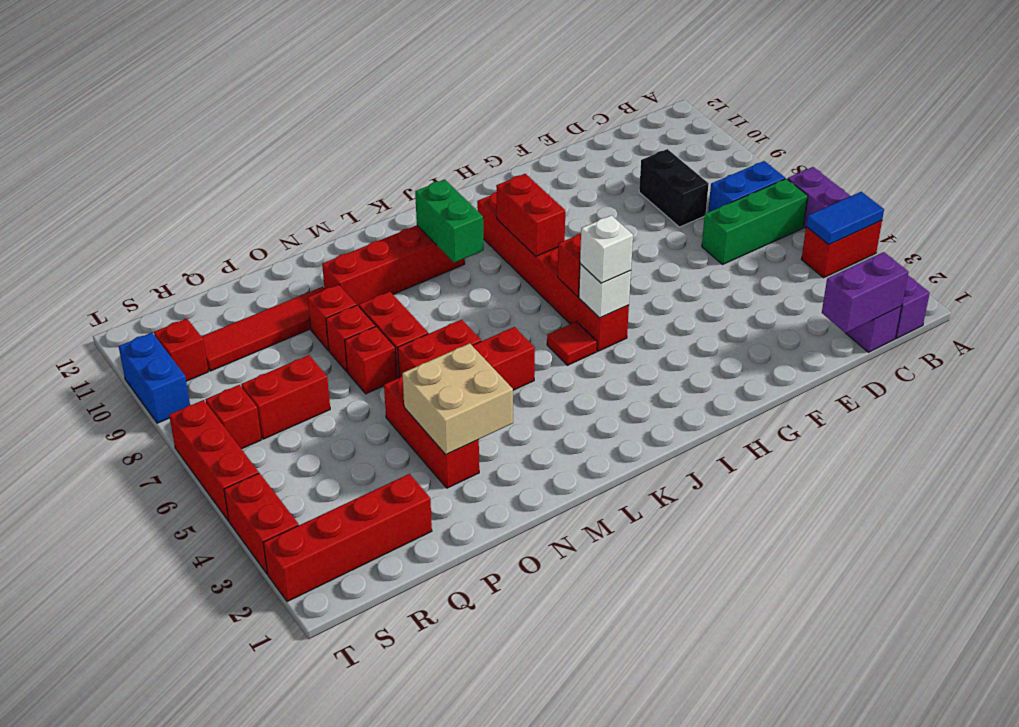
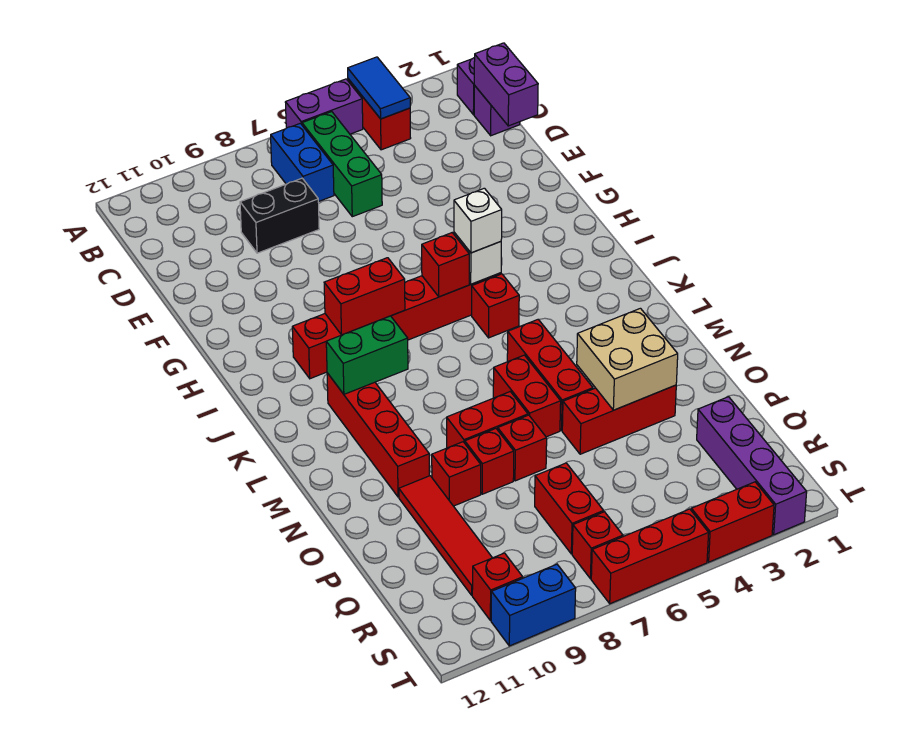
red tile J5 level 1 -> red brick J5 level 1
red brick Q2:T2 level 1 -> purple brick Q2:T2 level 1

